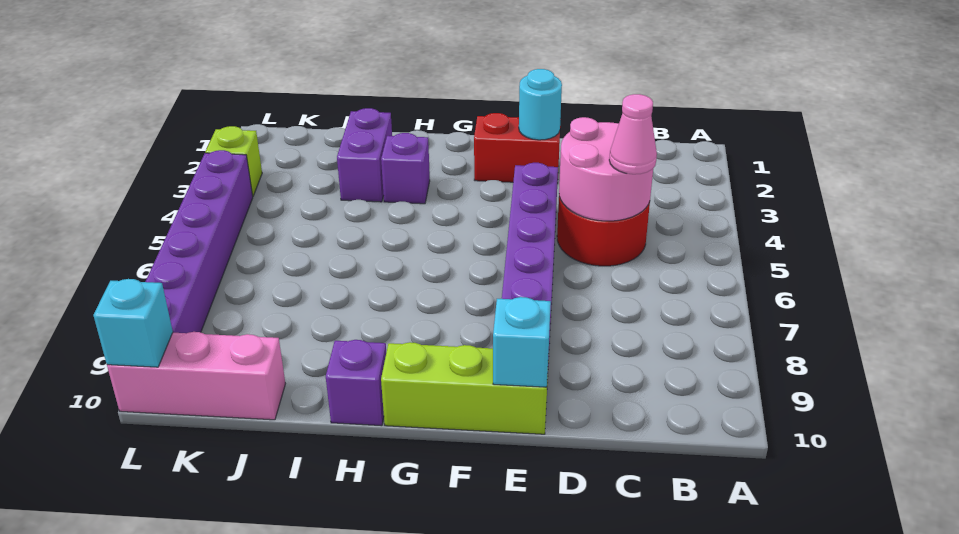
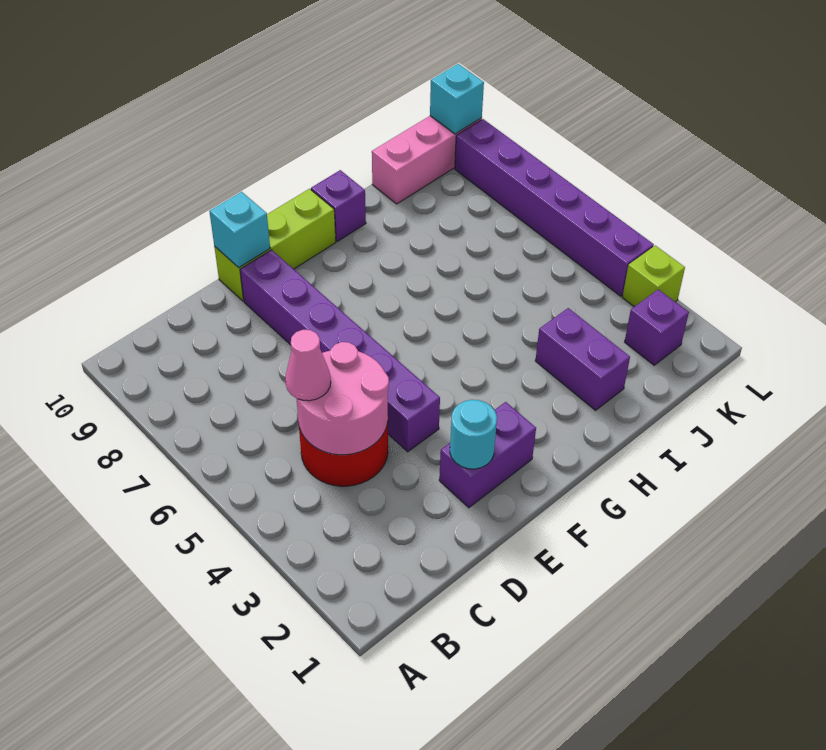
red brick E2:F2 level 1 -> purple brick E2:F2 level 1
purple brick H3 level 1 -> purple brick K2 level 1

